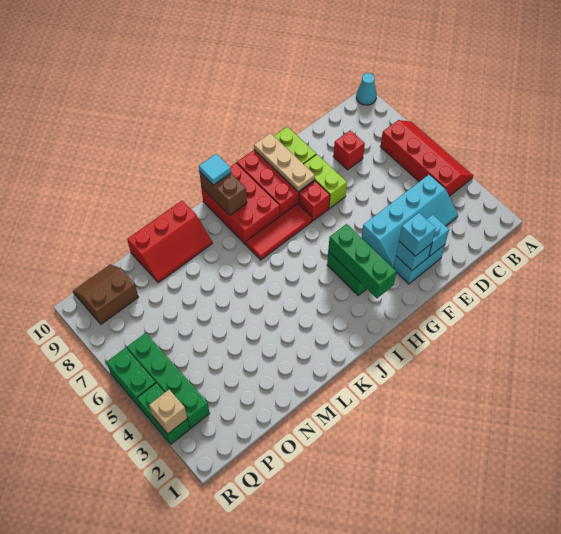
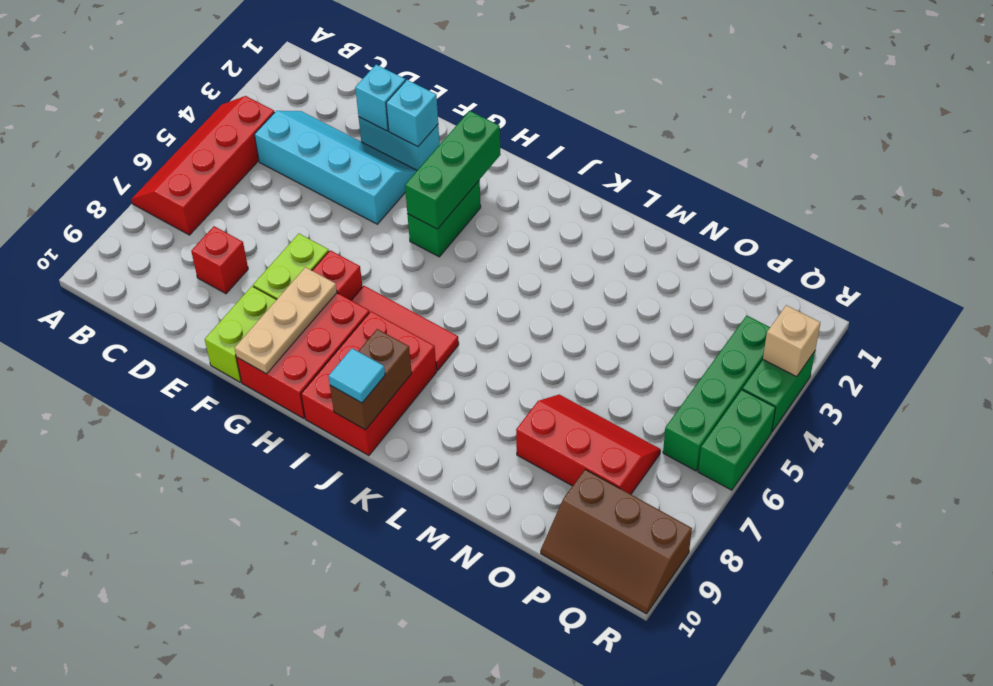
cyan cone A10 level 1 -> none
cyan brick F2 level 3 -> none
red slope L9:N10 level 1 top 10 -> red slope N7:P8 level 1 top 8
brown slope P9:Q10 level 1 top 9 -> brown slope P9:R10 level 1 top 9

